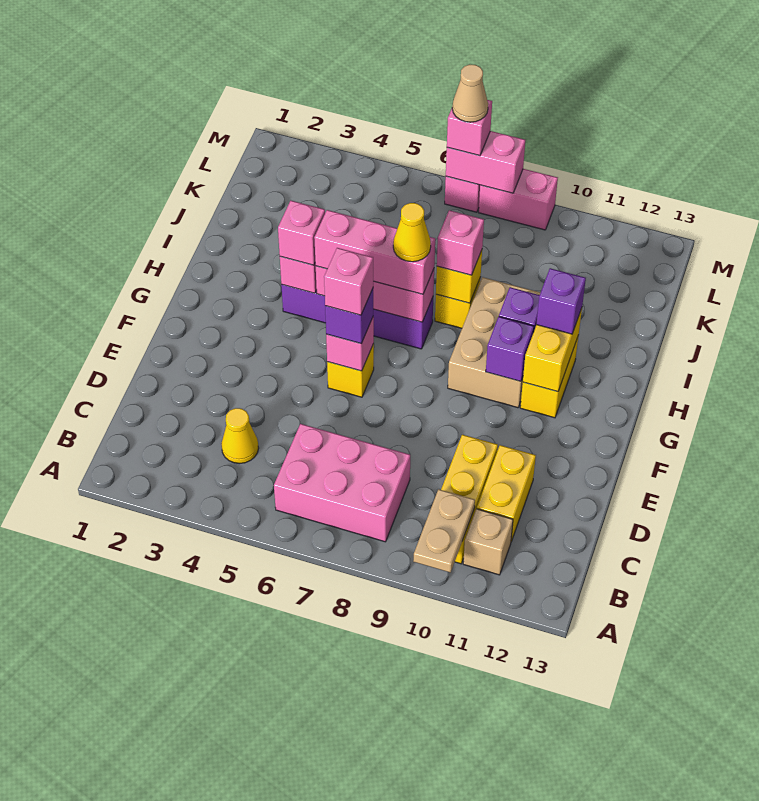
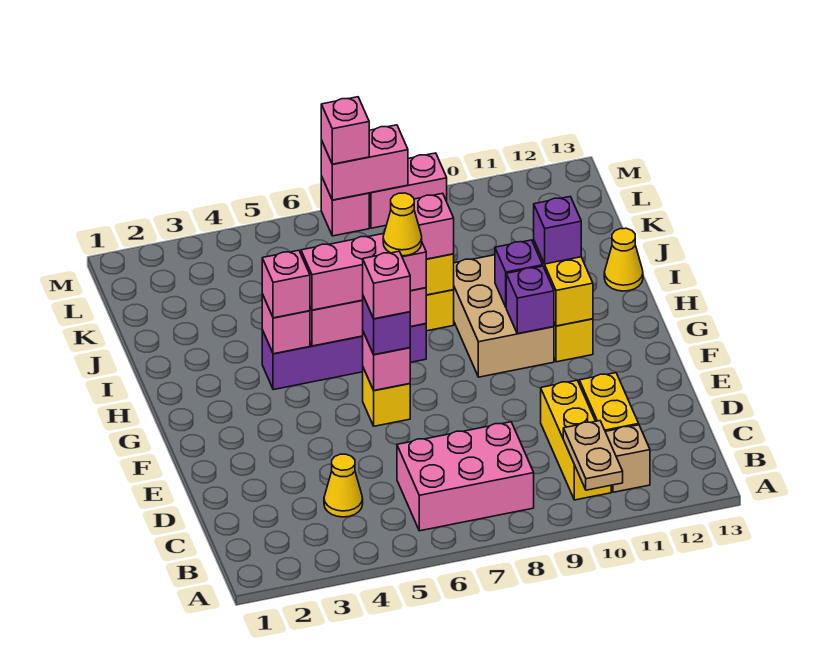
none -> yellow cone I13 level 1
tan cone M7 level 4 -> none

